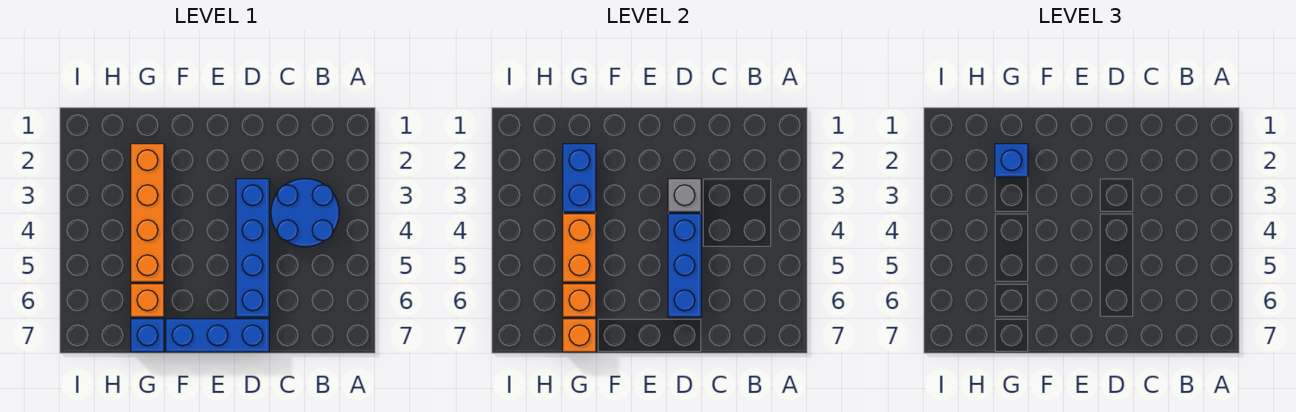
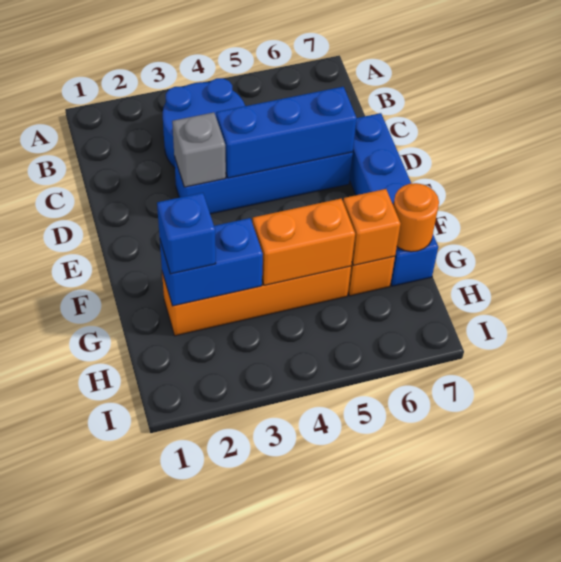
orange brick G7 level 2 -> orange round brick G7 level 2

